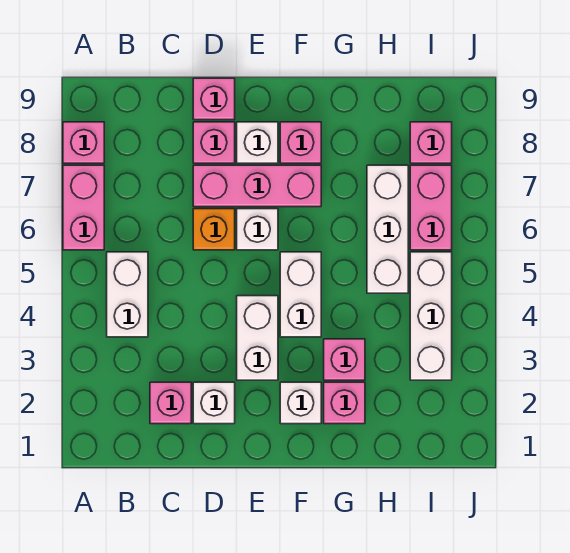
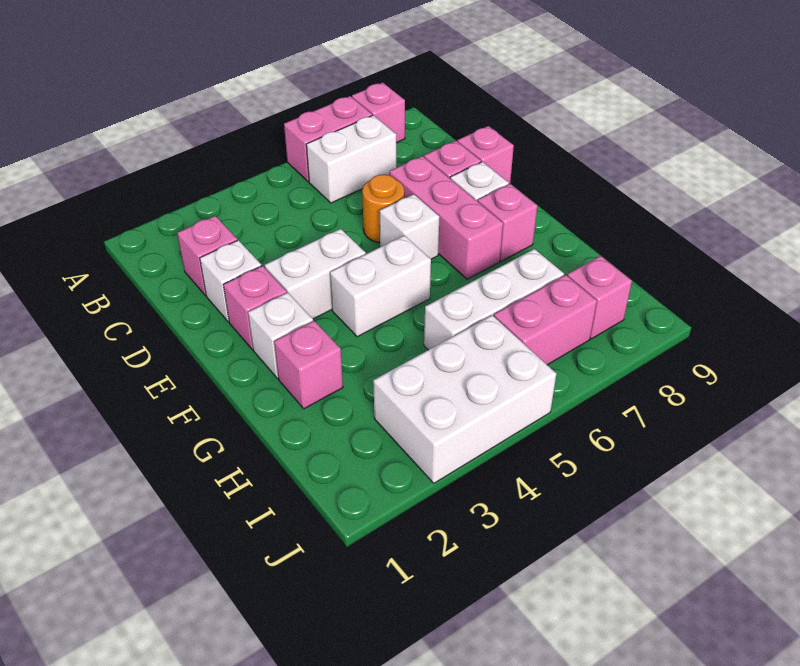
white brick B4:B5 level 1 -> white brick B6:B7 level 1
orange brick D6 level 1 -> orange round brick D6 level 1
pink brick G3 level 1 -> pink brick E2 level 1
white brick I3:I5 level 1 -> white brick I3:J5 level 1

